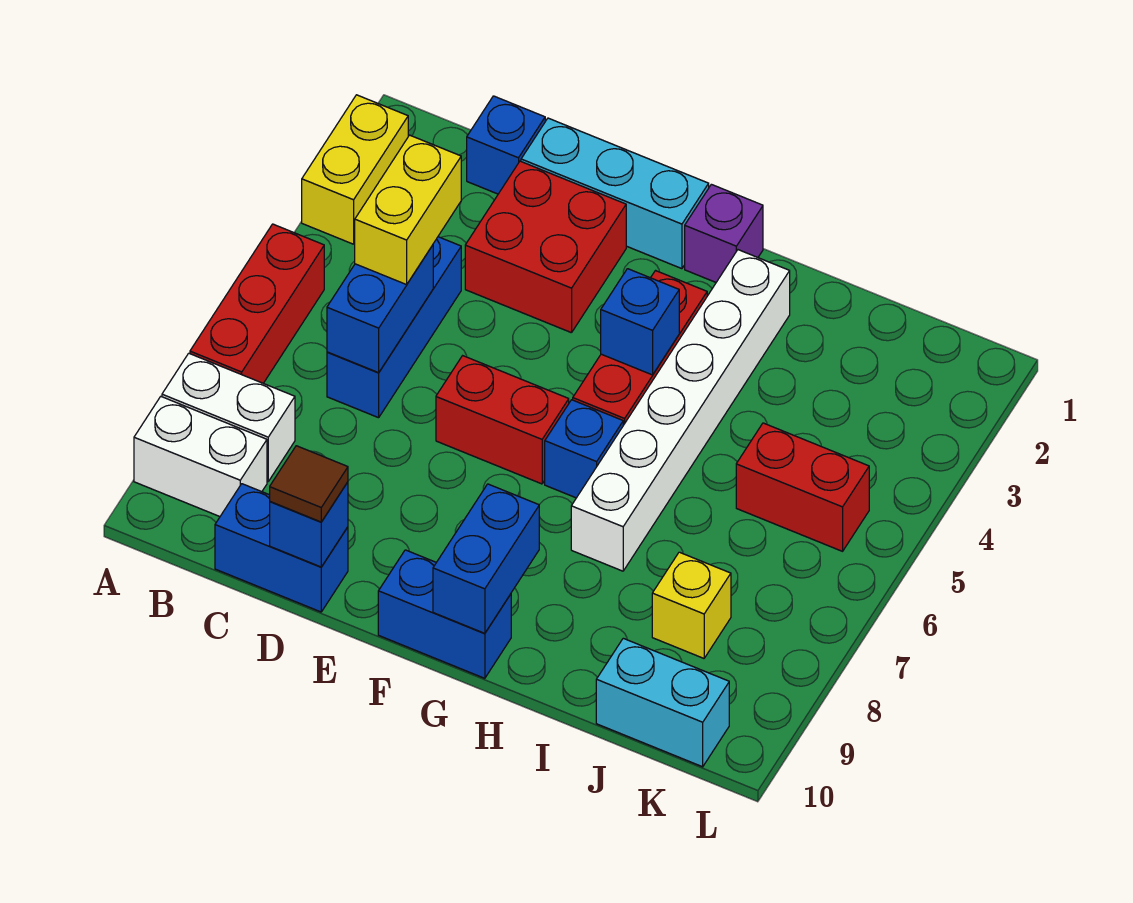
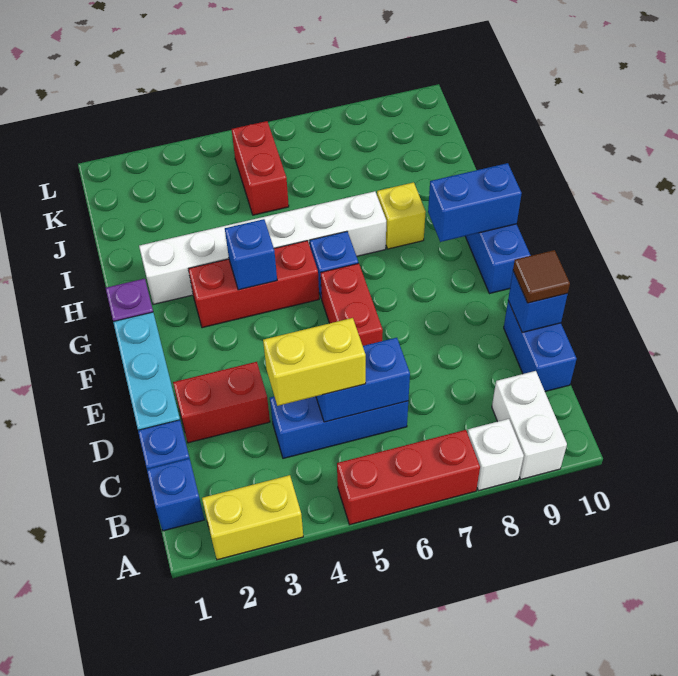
white brick A8:B8 level 1 -> white brick A8 level 1
none -> blue brick B1 level 1
red brick D2:E3 level 1 -> red brick D2:D3 level 1
yellow brick J8 level 1 -> yellow brick H8 level 1
cyan brick J10:K10 level 1 -> none

